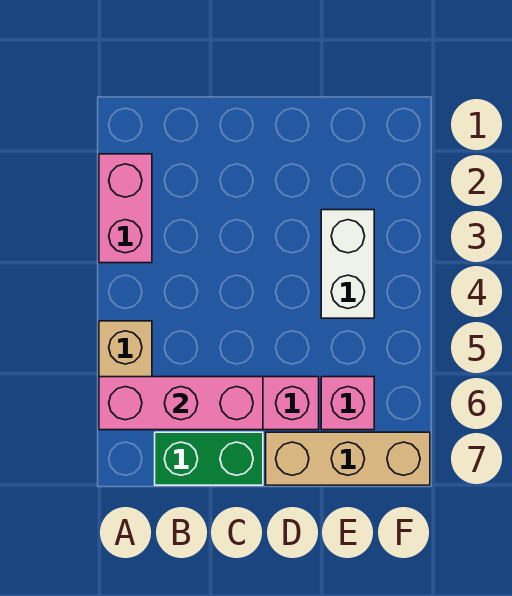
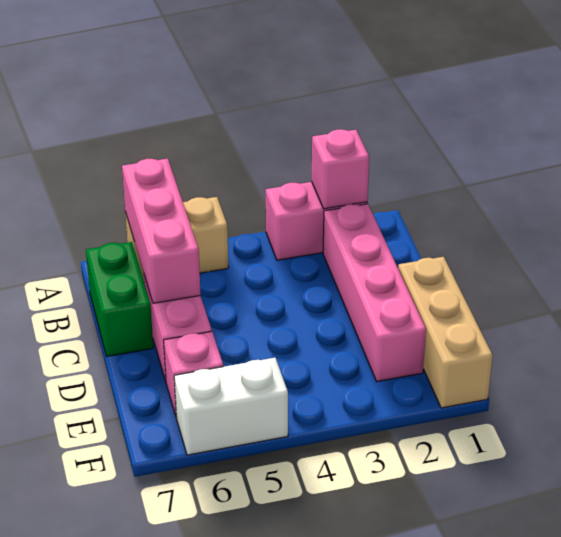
none -> pink brick A2 level 2
none -> pink brick B2:E2 level 1
tan brick D7:F7 level 1 -> tan brick D1:F1 level 1
white brick E3:E4 level 1 -> white brick F5:F6 level 1

